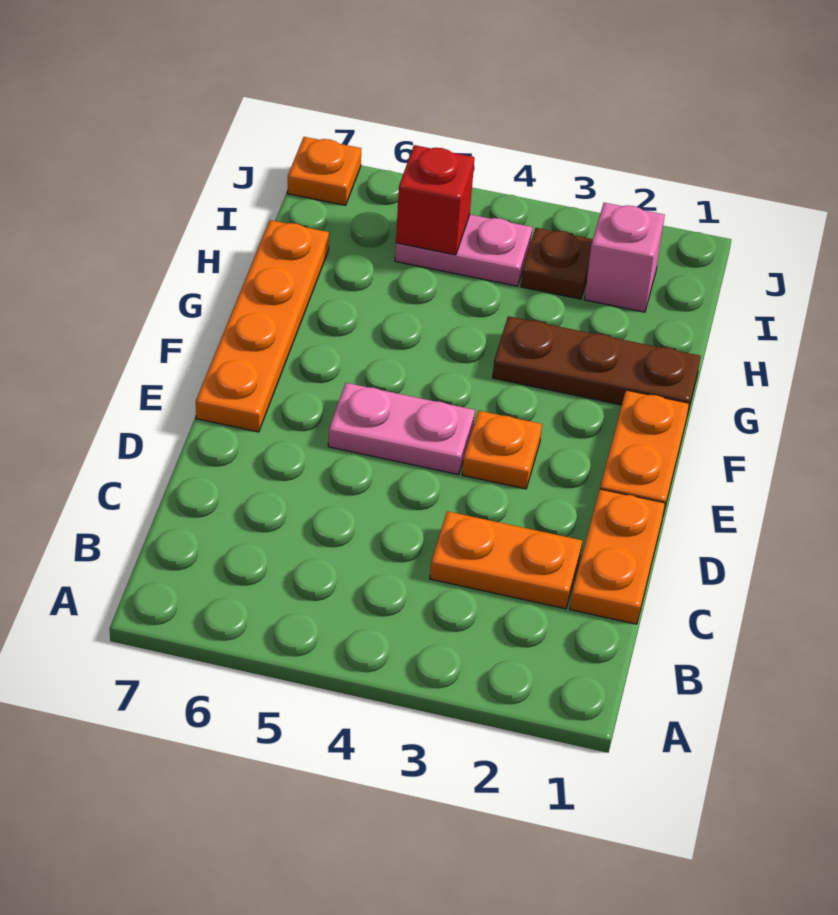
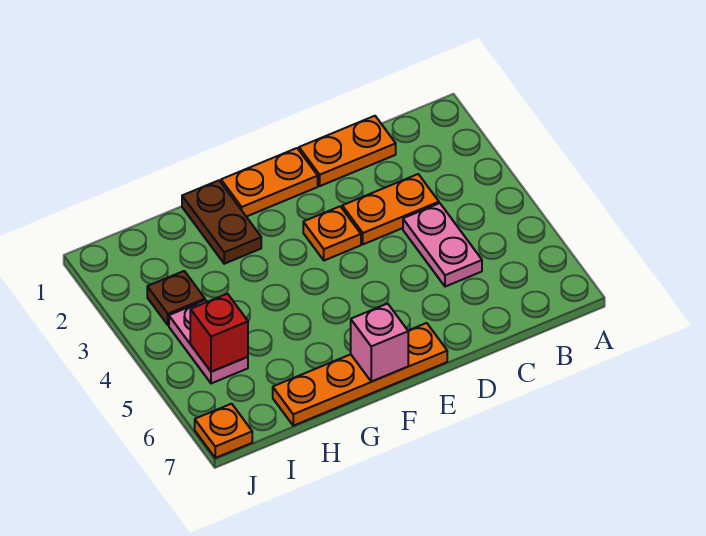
orange plate C2:C3 level 1 -> orange plate C3:D3 level 1
pink plate E4:E5 level 1 -> pink plate C4:C5 level 1
brown plate G1:G3 level 1 -> brown plate G1:G2 level 1
pink brick I2 level 1 -> pink brick F7 level 2

